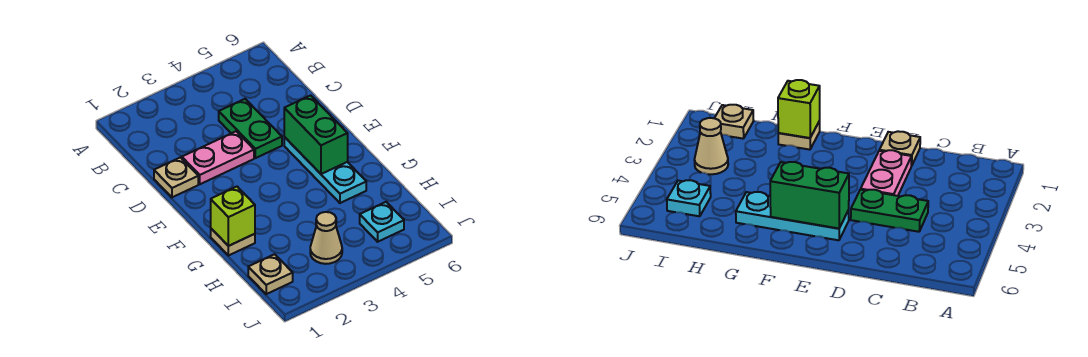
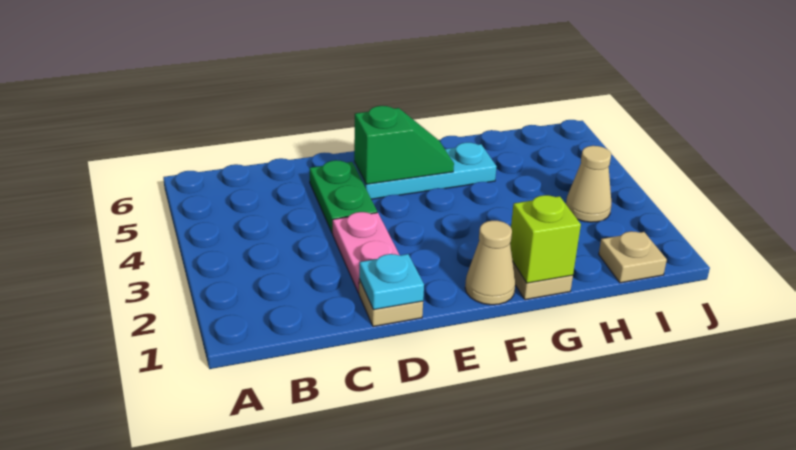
green plate C4:D4 level 1 -> green plate D4:D5 level 1
green brick E5:F5 level 2 -> green slope E5:F5 level 2 top E
none -> tan cone F1 level 1
cyan plate I5 level 1 -> cyan plate D1 level 2

